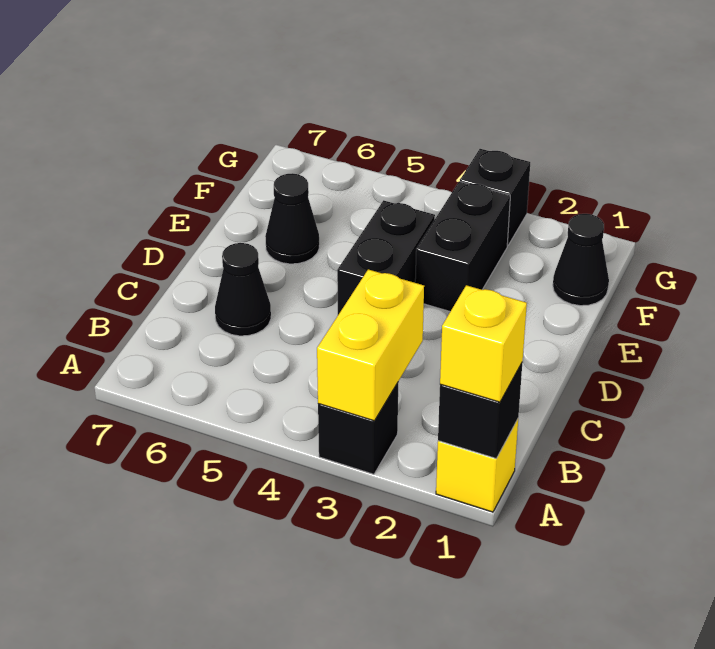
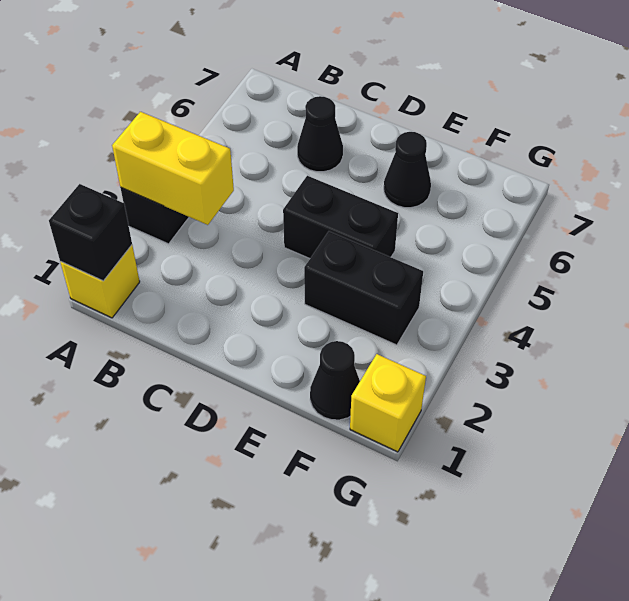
yellow brick A1 level 3 -> yellow brick G1 level 1
black brick G3 level 1 -> none

